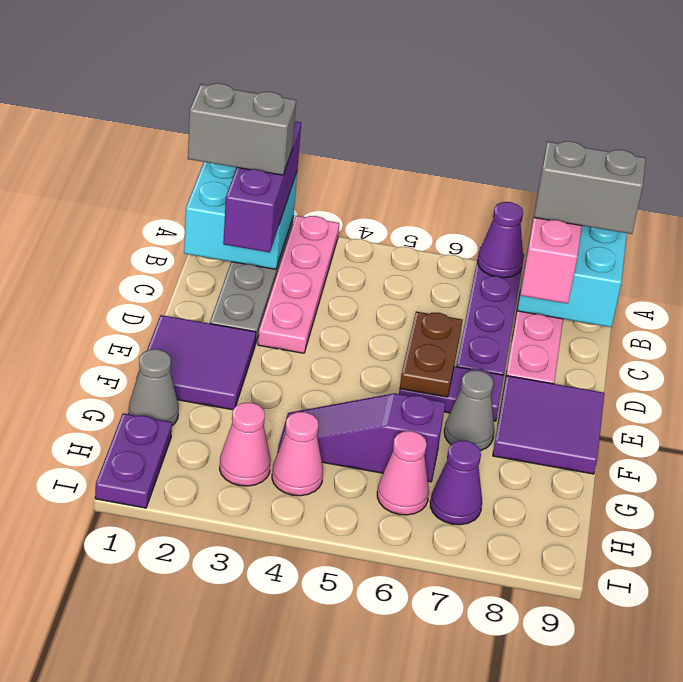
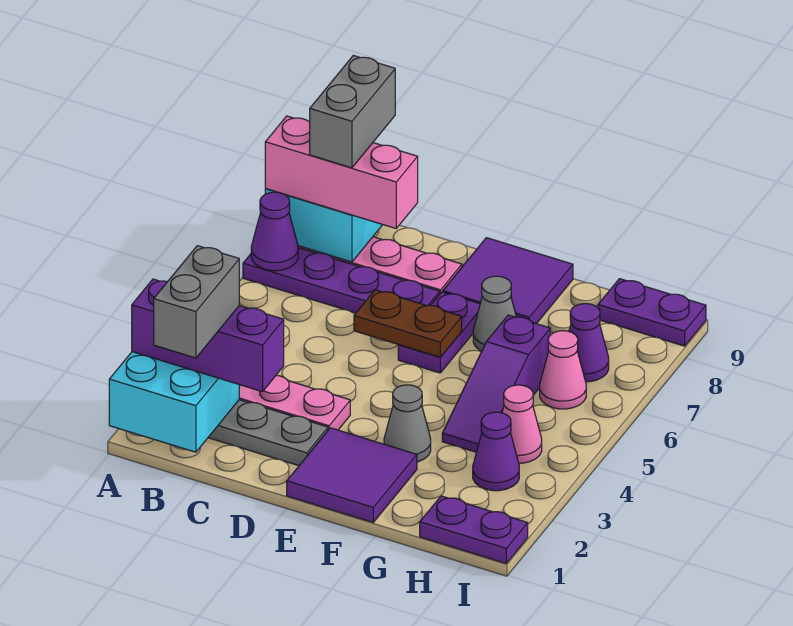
grey cone G1 level 1 -> grey cone F3 level 1
pink cone H3 level 1 -> purple cone H3 level 1
none -> purple plate H9:I9 level 1

